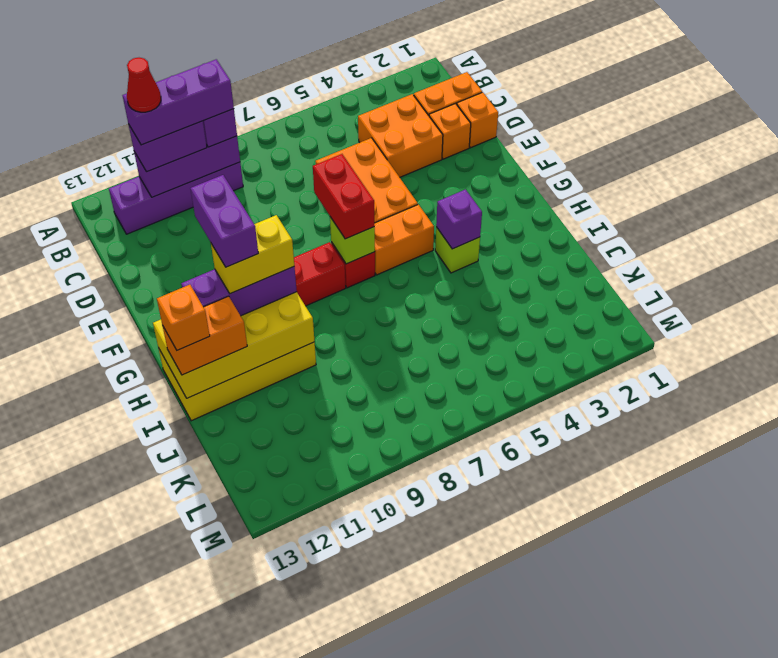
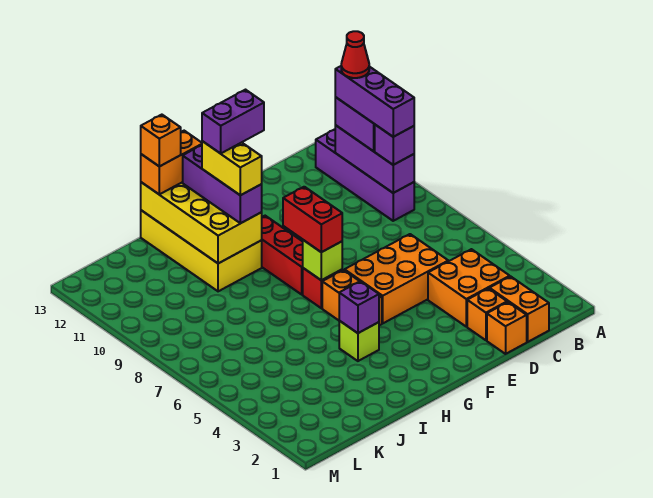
red brick F7:G7 level 3 -> red brick G7:G8 level 3
orange brick I12:I13 level 3 -> orange brick H13:I13 level 3

